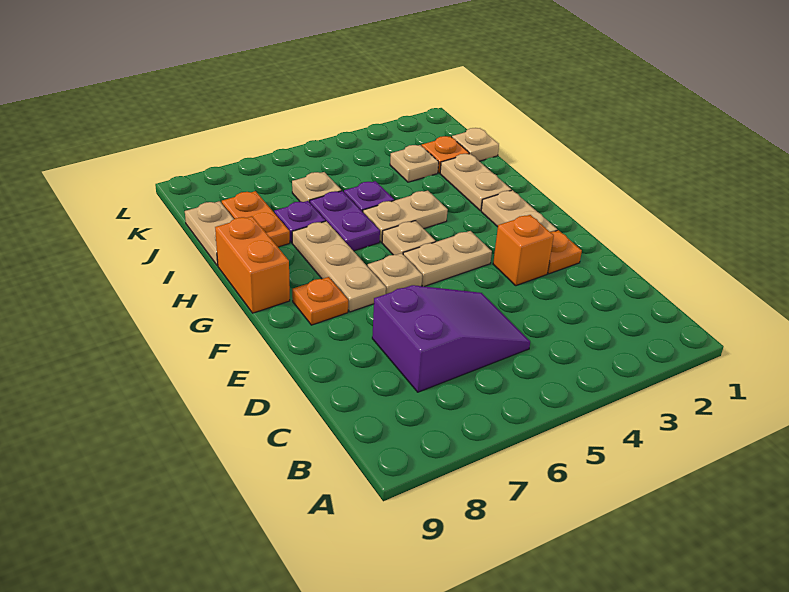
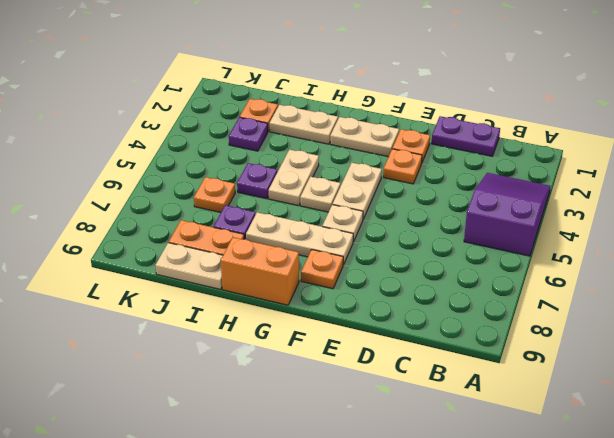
purple slope C5:D7 level 1 top 7 -> purple slope A3:B5 level 1 top 5
orange brick E3 level 1 -> orange plate E3 level 1
purple plate H6:I6 level 1 -> purple plate C1:D1 level 1
tan plate J1 level 1 -> none
tan plate J3 level 1 -> purple plate J3 level 1
tan plate J6 level 1 -> orange plate J6 level 1

